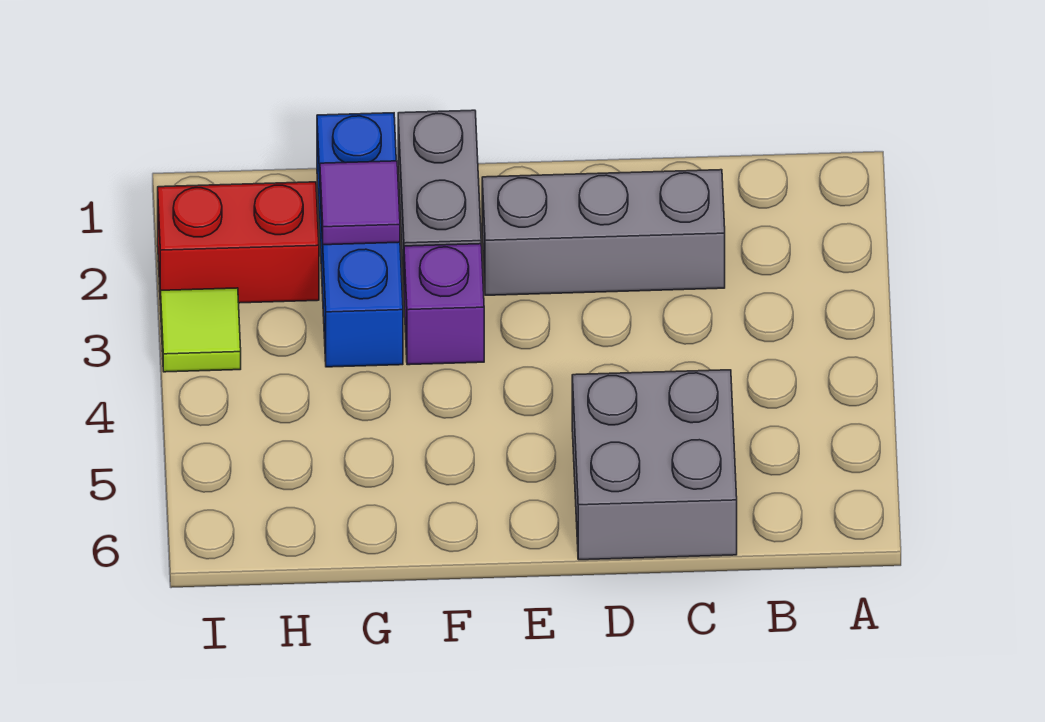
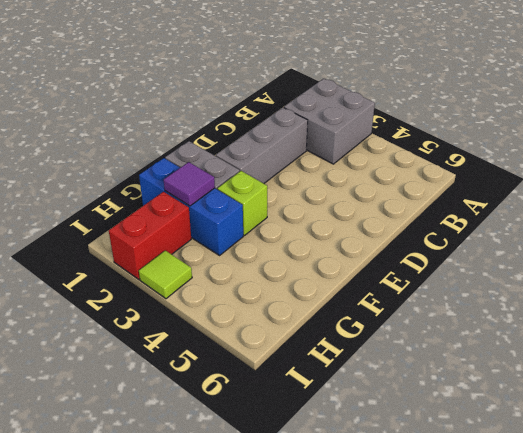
grey brick C5:D6 level 1 -> grey brick A2:B3 level 1
purple brick F3 level 1 -> lime brick F3 level 1

